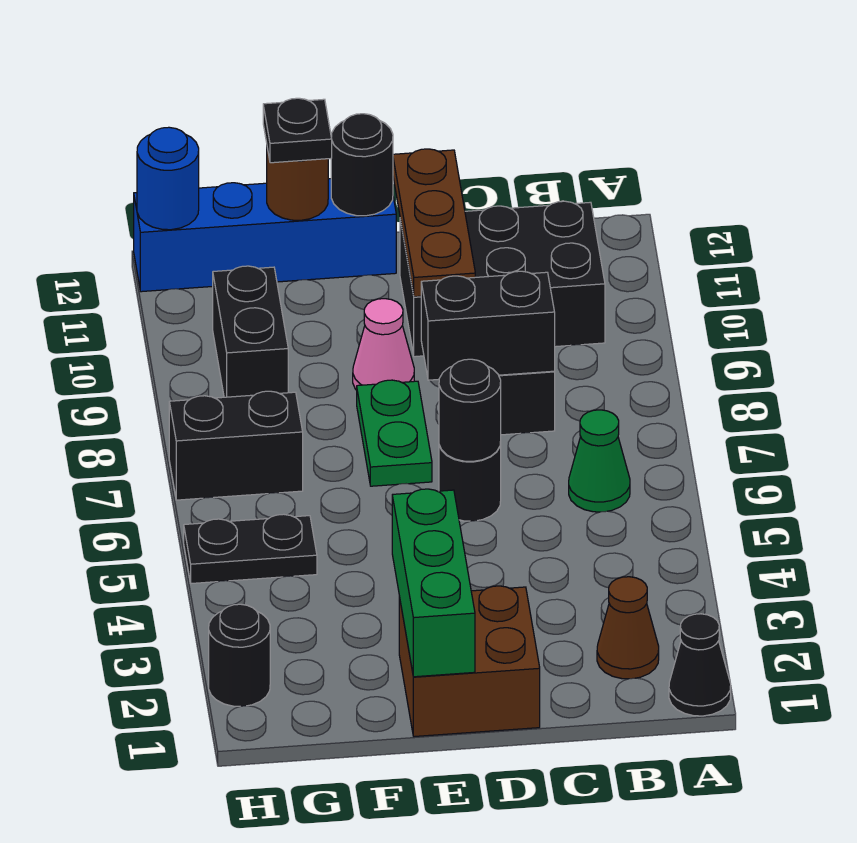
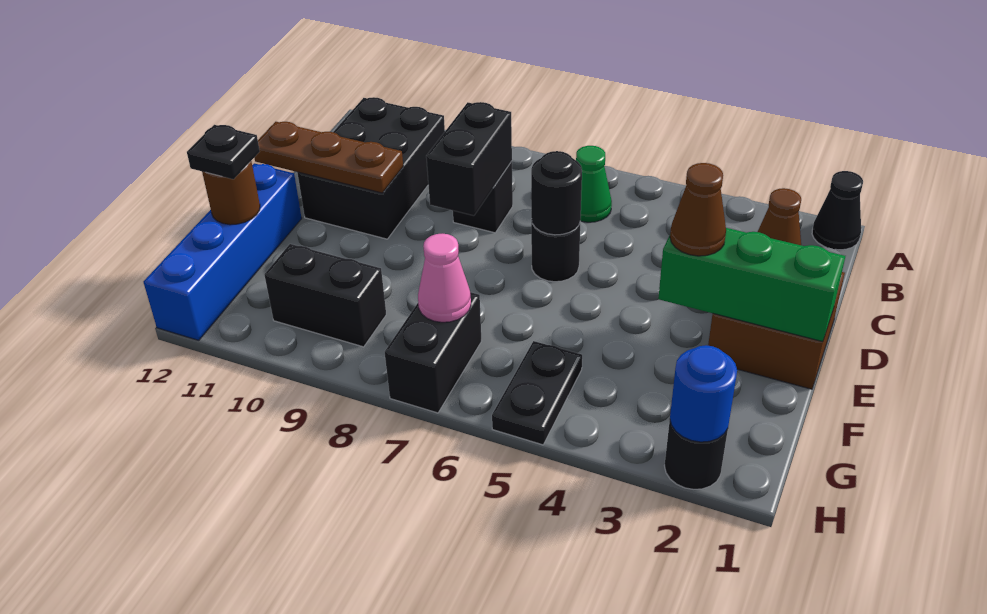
none -> brown cone E3 level 3
green plate E7:E8 level 1 -> none
pink cone E9 level 1 -> pink cone G7 level 2
black round brick E12 level 2 -> none
blue round brick H12 level 2 -> blue round brick H2 level 2

